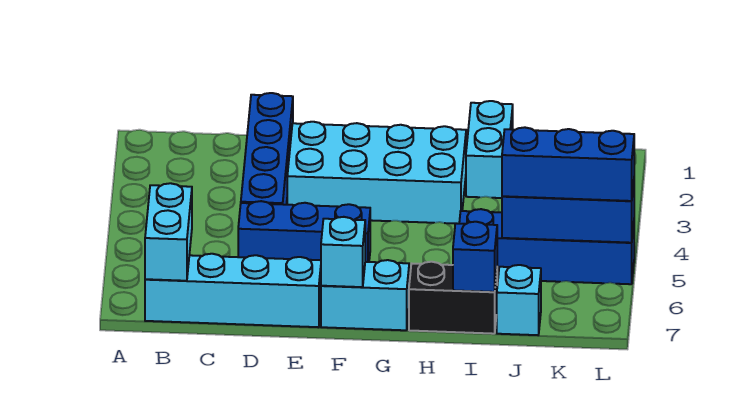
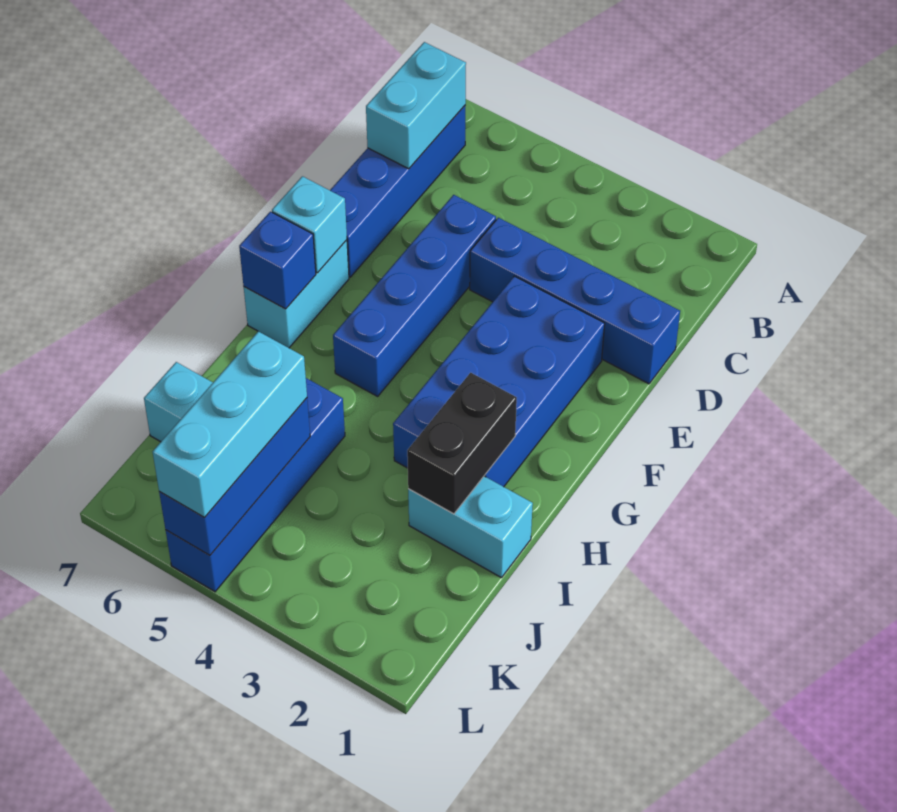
cyan brick B6:B7 level 2 -> cyan brick B7:C7 level 2
cyan brick B7:E7 level 1 -> blue brick B7:E7 level 1
blue brick D5:F5 level 1 -> blue brick D5:G5 level 1
cyan brick E2:H3 level 1 -> blue brick E2:H3 level 1
black brick H7:I7 level 1 -> black brick H2:I2 level 2
blue brick I7 level 2 -> blue brick G7 level 2
blue brick J5:L5 level 3 -> cyan brick J5:L5 level 3

